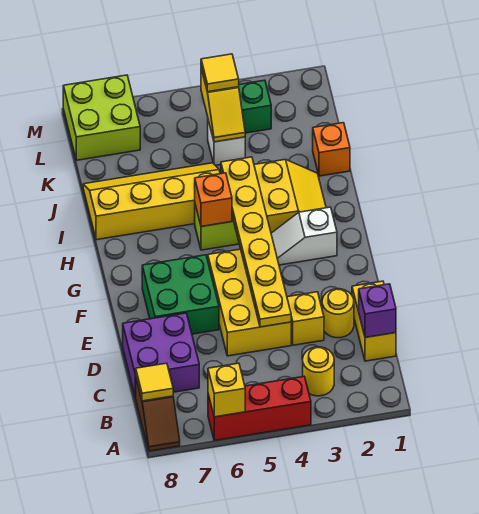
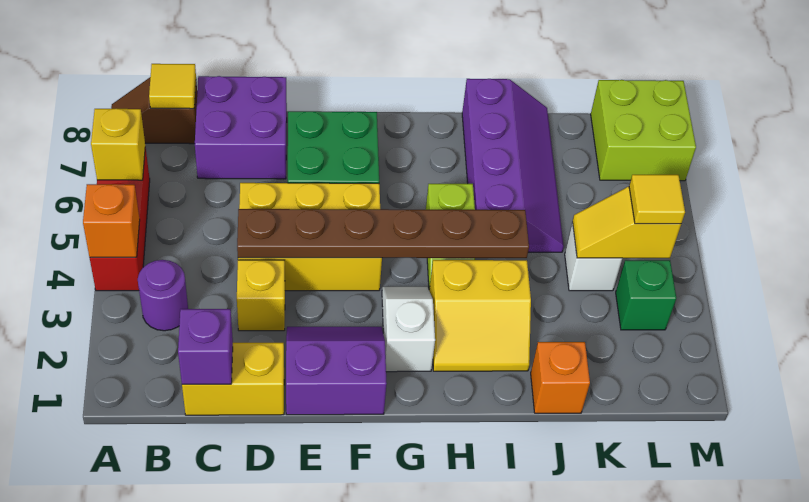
yellow round brick B3 level 1 -> purple round brick B3 level 1
yellow round brick D2 level 1 -> none
yellow plate D4:I4 level 2 -> brown plate D4:I4 level 2
none -> purple slope E1:F2 level 1 top 1
orange brick H5 level 2 -> orange brick A4 level 2
yellow slope I5:J8 level 1 top I -> purple slope I5:J8 level 1 top I

